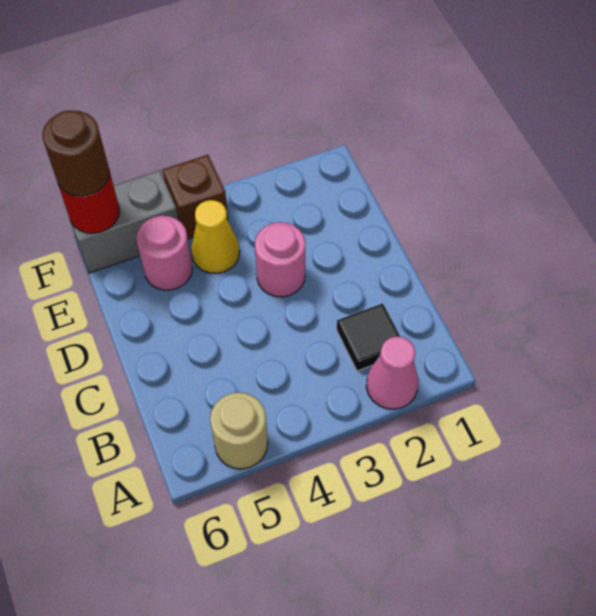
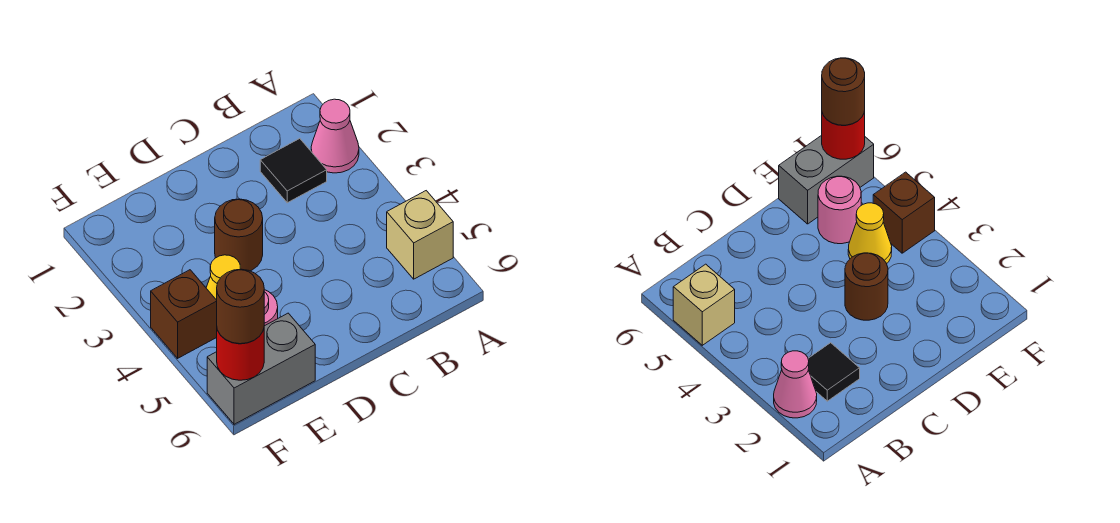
tan round brick A5 level 1 -> tan brick A5 level 1
pink round brick D3 level 1 -> brown round brick D3 level 1
grey brick F5:F6 level 1 -> grey brick E6:F6 level 1

